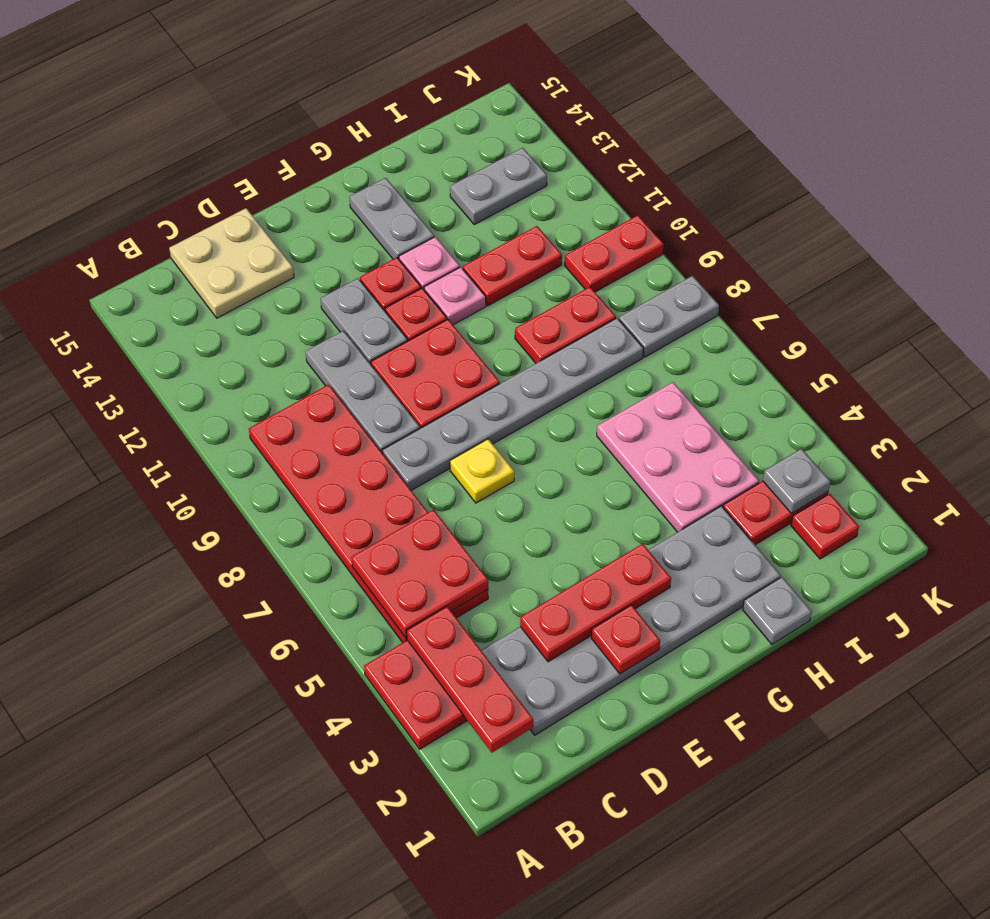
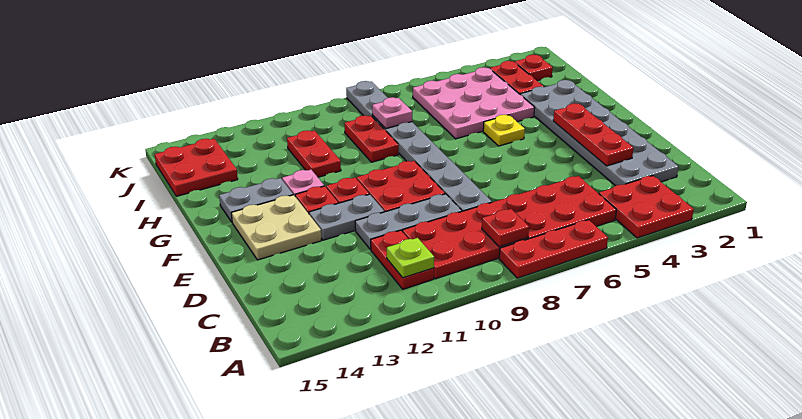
red plate B2:B4 level 2 -> red plate A6:A8 level 1
red plate B5:C6 level 2 -> red plate I14:J15 level 1
none -> lime plate B11 level 2
tan plate C14:D15 level 1 -> tan plate E13:F14 level 1
red plate E2 level 2 -> red plate B8 level 2
yellow plate E7 level 1 -> yellow plate G5 level 1
pink plate G11 level 1 -> pink plate I8 level 2
grey plate H1 level 1 -> none
pink plate H4:I6 level 1 -> pink plate H4:J6 level 1
grey plate I13:J13 level 1 -> none
grey plate J3 level 2 -> none
red plate J10:K10 level 1 -> red plate B11:C11 level 1

